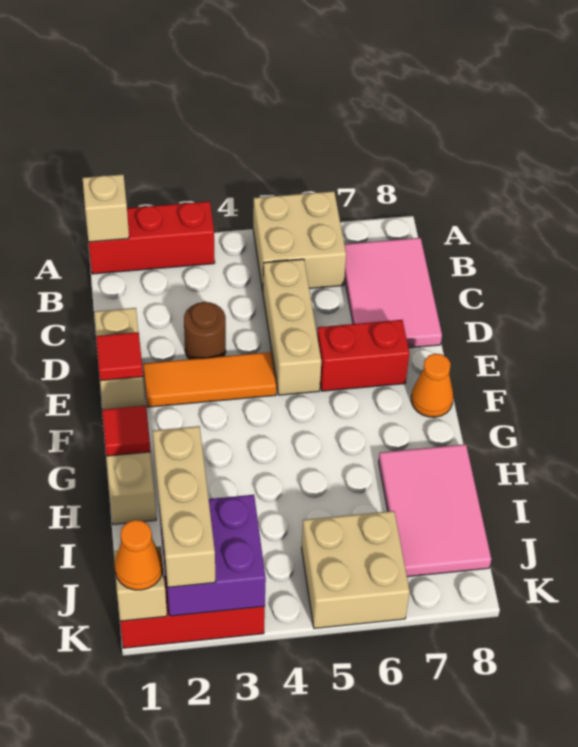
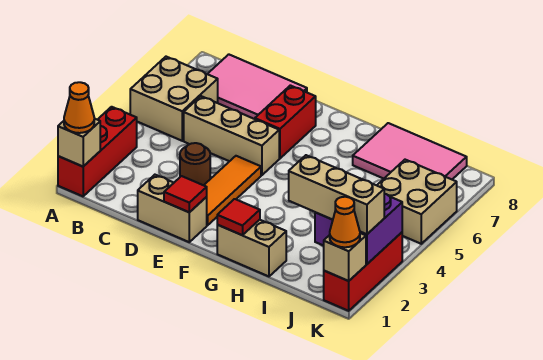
orange cone F8 level 1 -> orange cone A1 level 3

